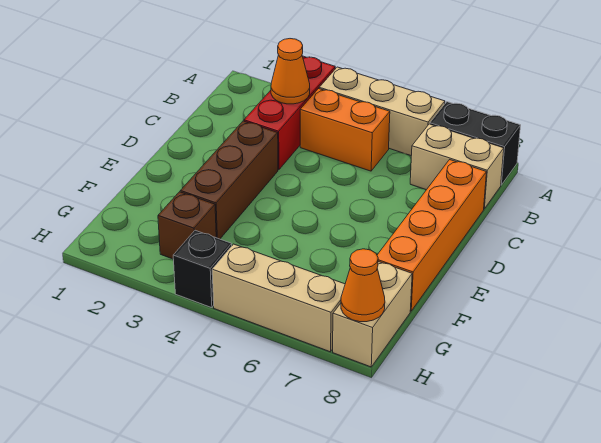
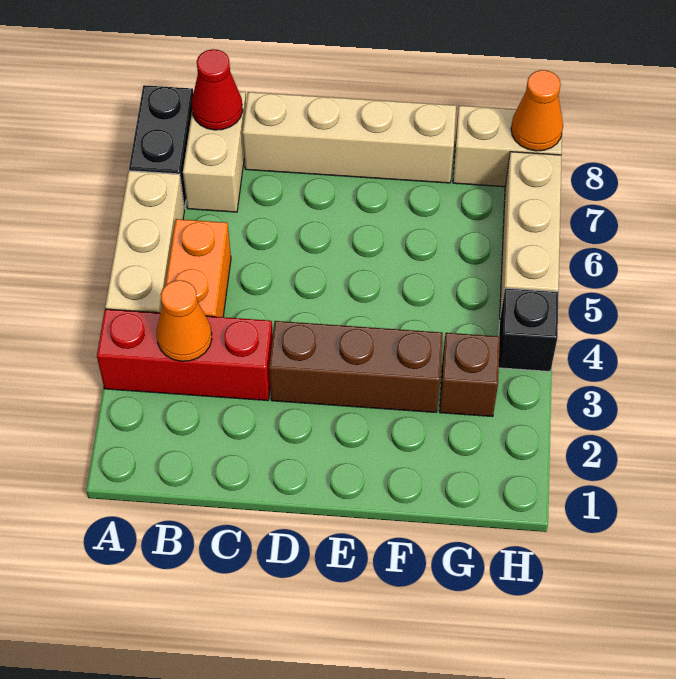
none -> red cone B8 level 2
orange brick C8:F8 level 1 -> tan brick C8:F8 level 1

